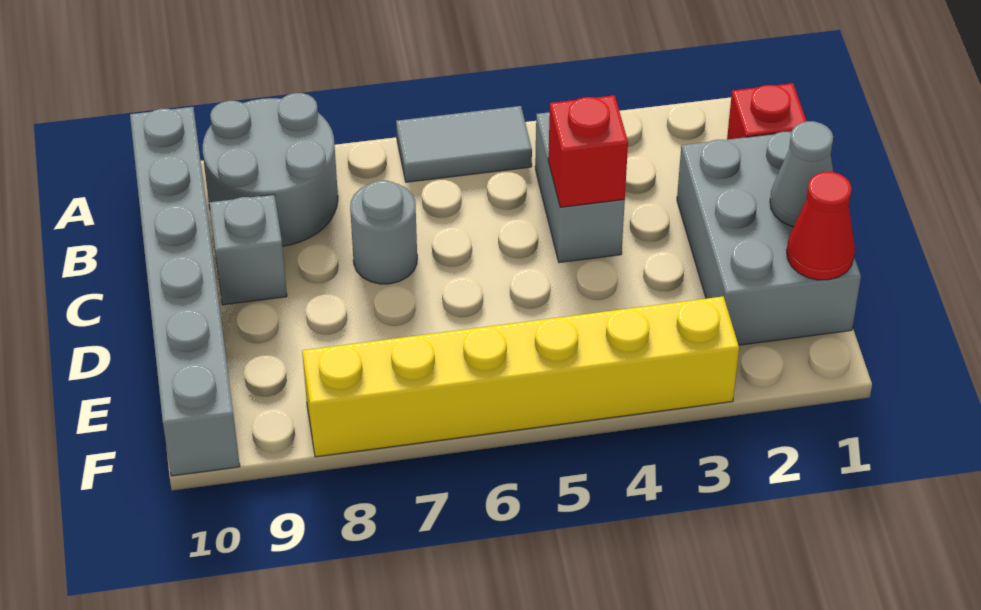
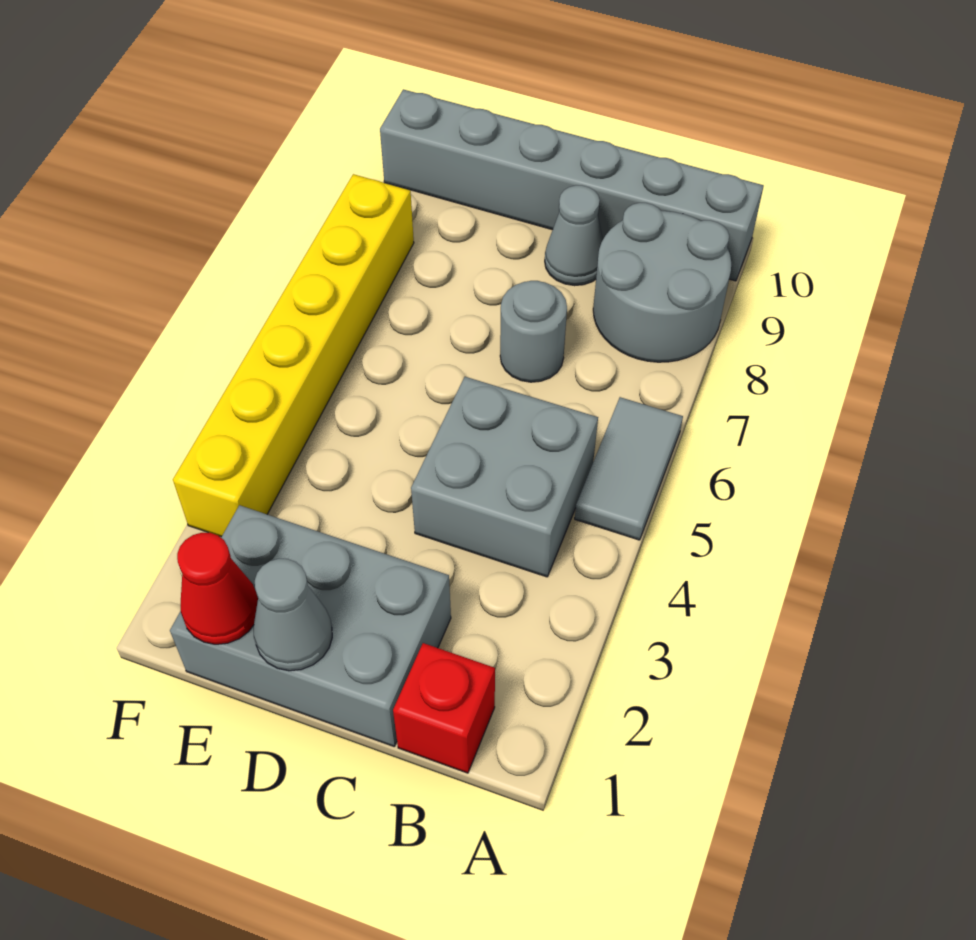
grey brick B4:C4 level 1 -> grey brick B4:C5 level 1
red brick C4 level 2 -> none
grey brick C9 level 1 -> grey cone C9 level 1

